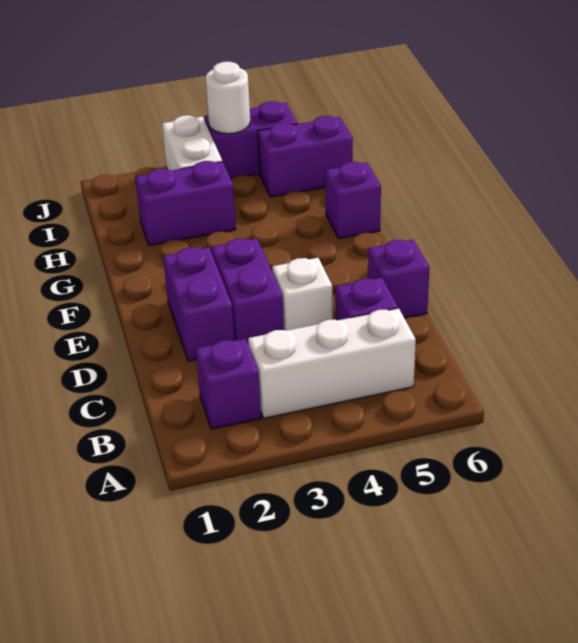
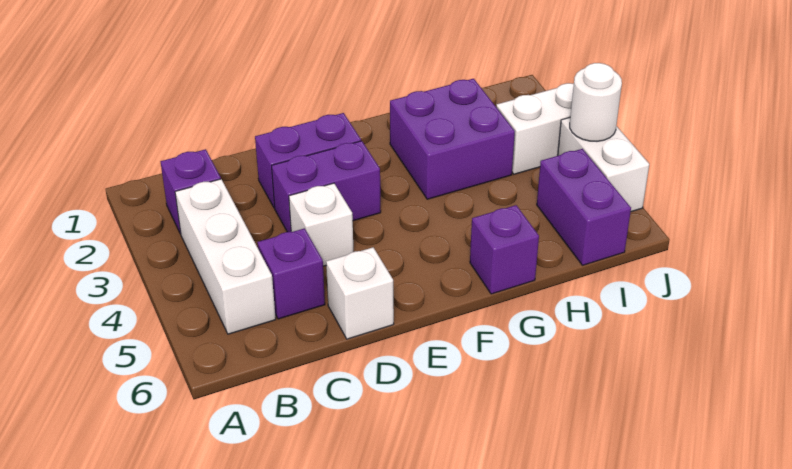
purple brick D6 level 1 -> white brick D6 level 1
purple brick H2:H3 level 1 -> purple brick G2:H3 level 1
purple brick J4:J5 level 1 -> white brick J4:J5 level 1

